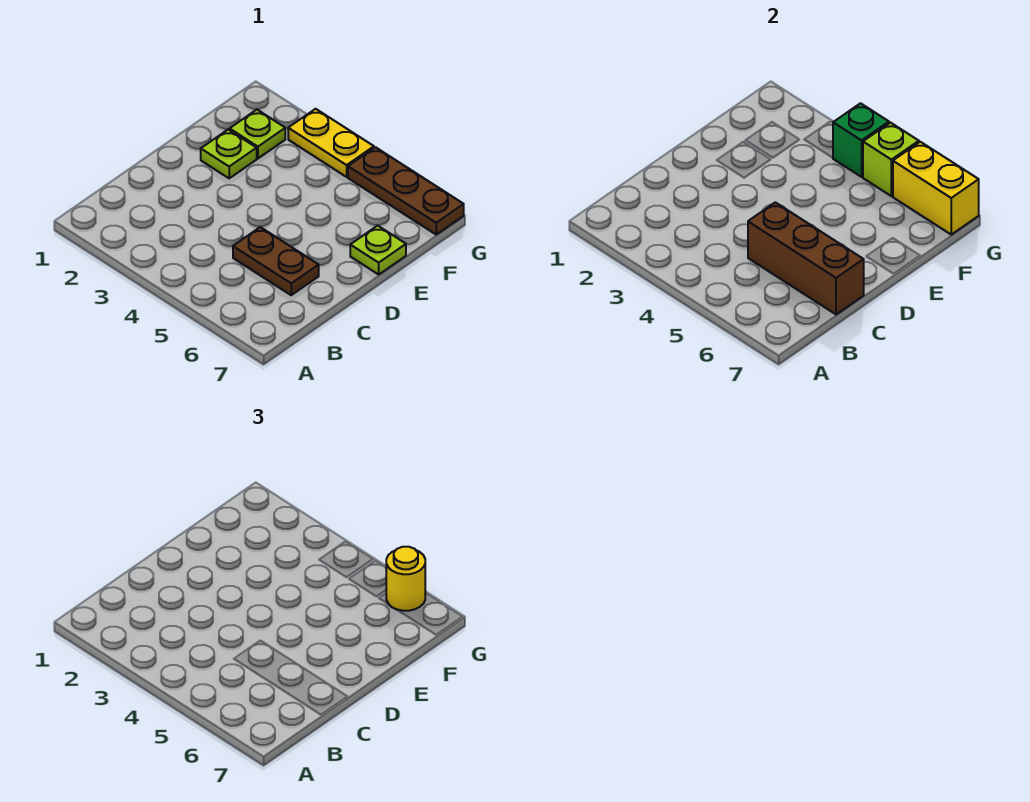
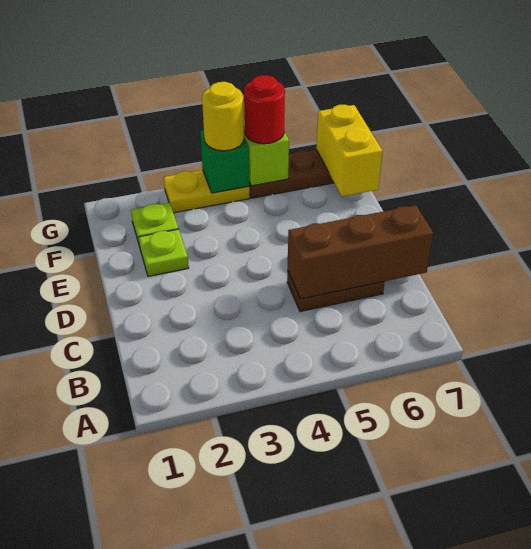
lime plate E7 level 1 -> none
none -> red round brick G5 level 3
yellow brick G6:G7 level 2 -> yellow brick F7:G7 level 2
yellow round brick G6 level 3 -> yellow round brick G4 level 3

